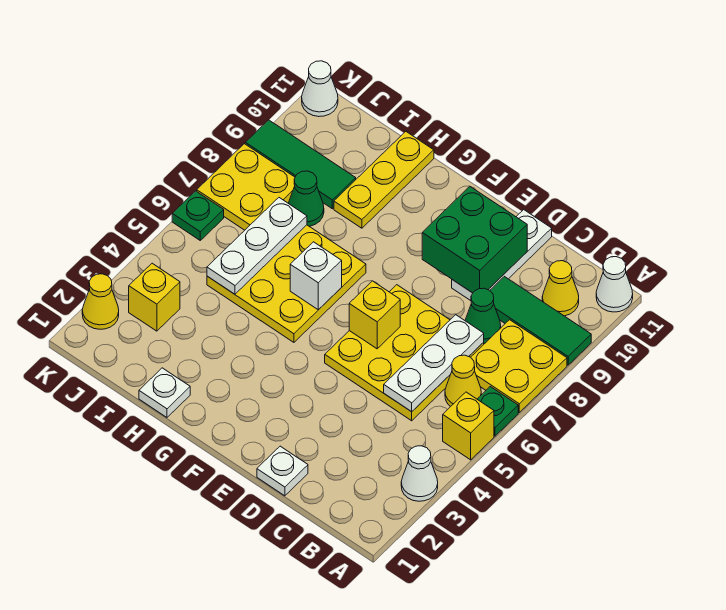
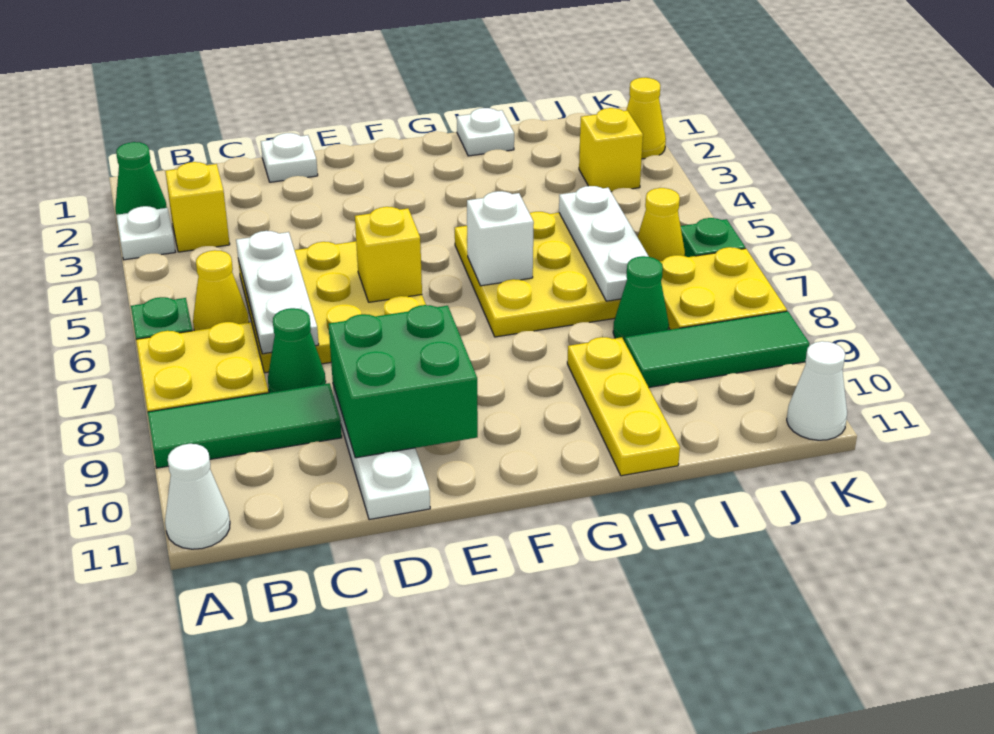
none -> green cone A2 level 1
white cone A3 level 1 -> white plate A3 level 1
yellow brick A5 level 1 -> yellow brick B3 level 1
yellow cone B10 level 1 -> yellow cone J6 level 1

